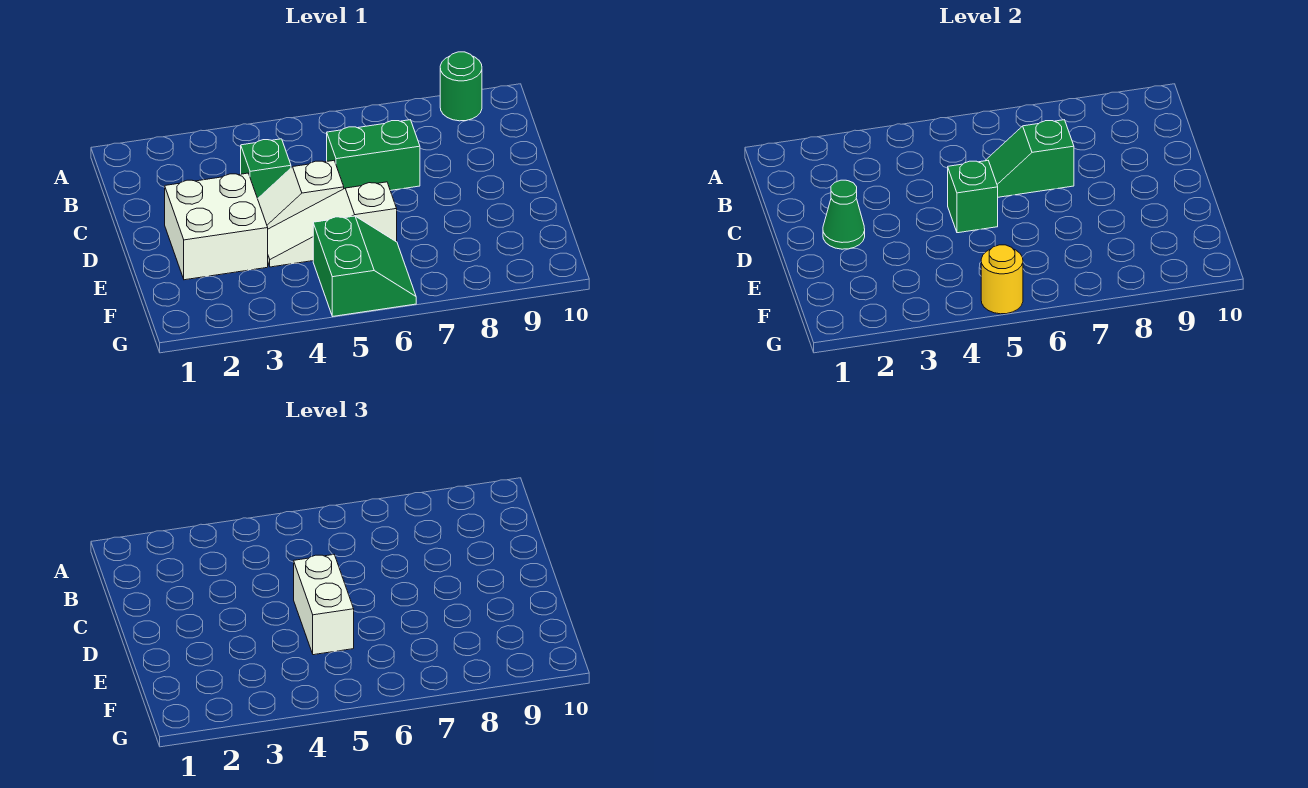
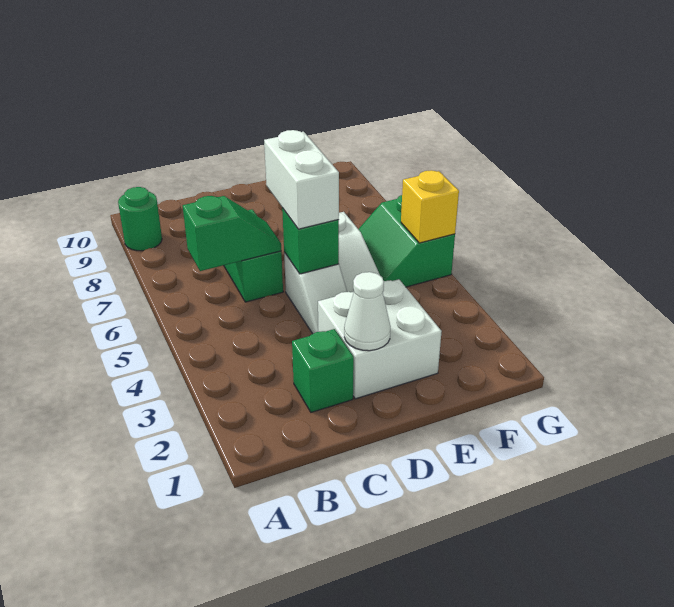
green brick C4 level 1 -> green brick C2 level 1
green slope C6:C7 level 2 top 7 -> green slope B6:C6 level 2 top B
green cone D2 level 2 -> white cone D2 level 2
white brick D5:E5 level 3 -> white brick D5:D6 level 3
green slope F5:G6 level 1 top 5 -> green slope F5:G6 level 1 top G
yellow round brick G5 level 2 -> yellow brick G5 level 2

